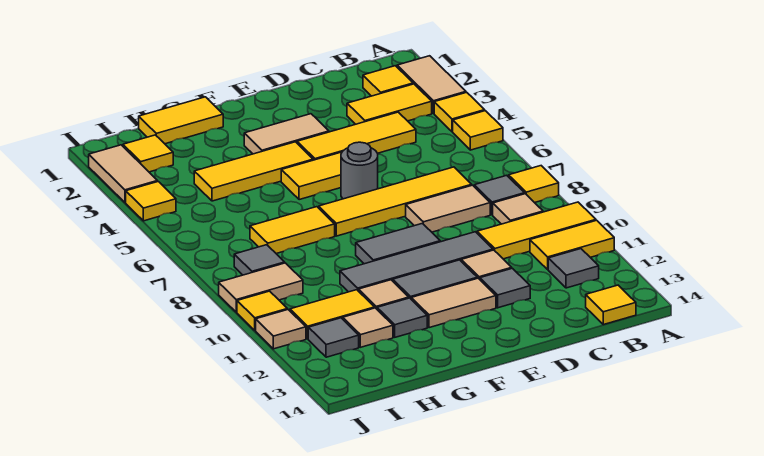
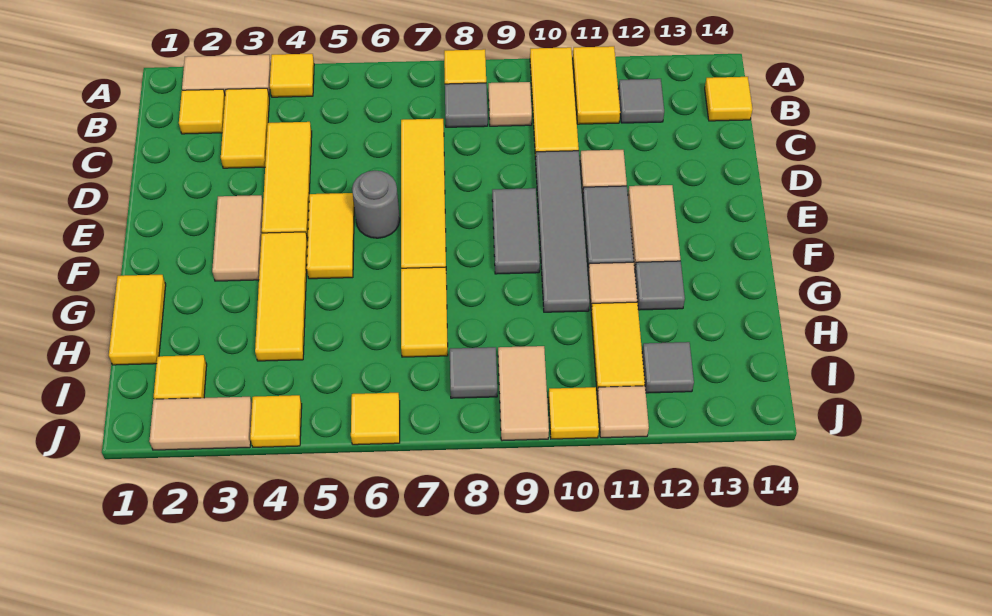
yellow tile A5 level 1 -> yellow tile J6 level 1
tan tile C8:D8 level 1 -> none
grey tile D12 level 1 -> none
tan tile H12 level 1 -> none

